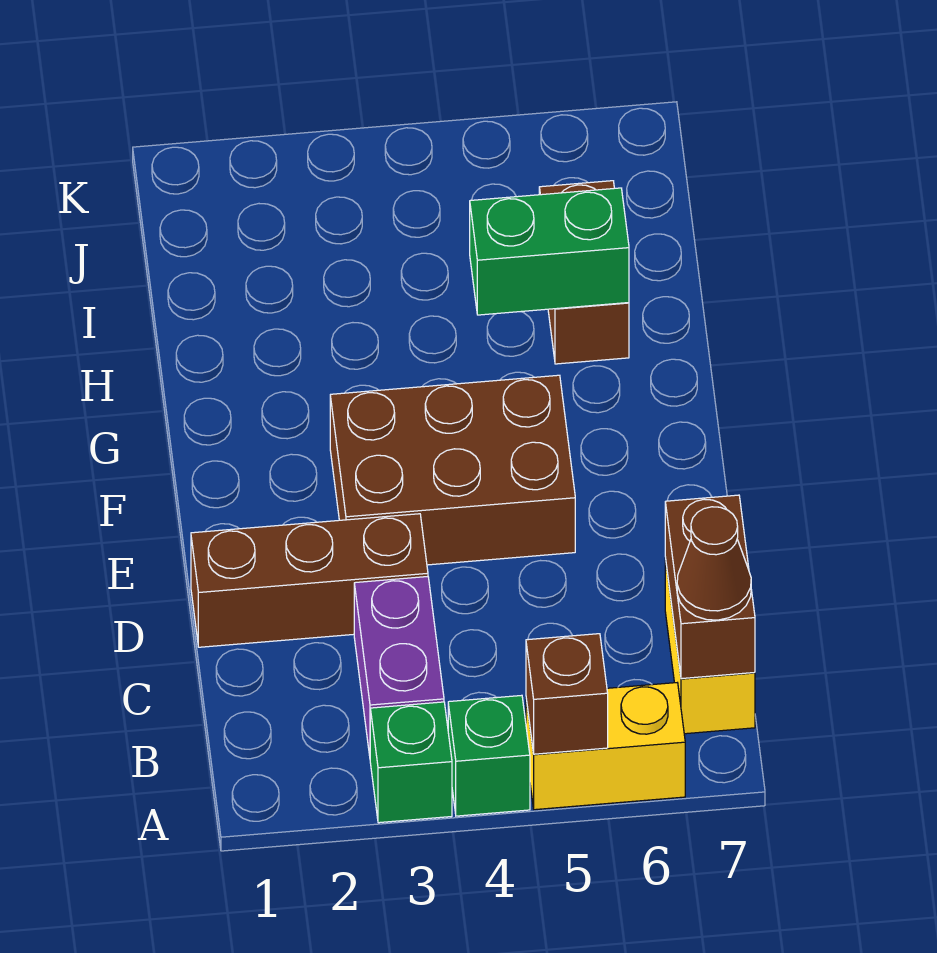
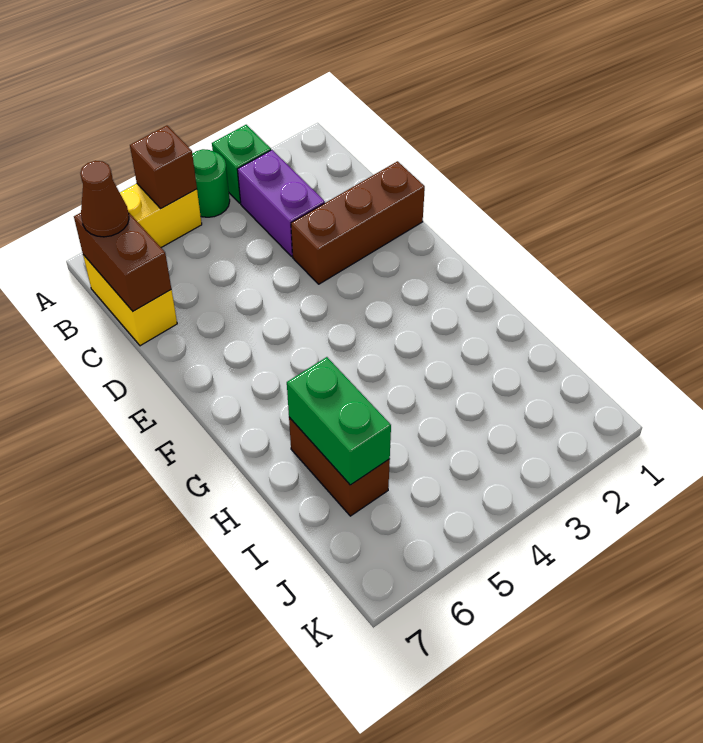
green brick A4 level 1 -> green round brick A4 level 1
brown brick E3:F5 level 1 -> none
green brick H5:H6 level 2 -> green brick H6:I6 level 2

